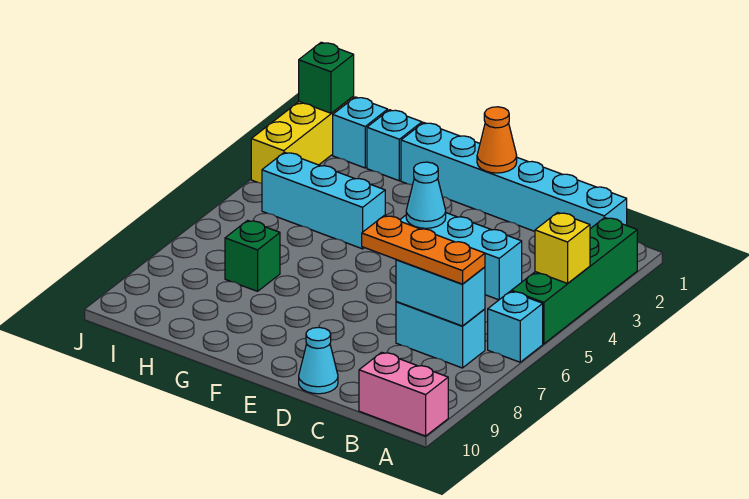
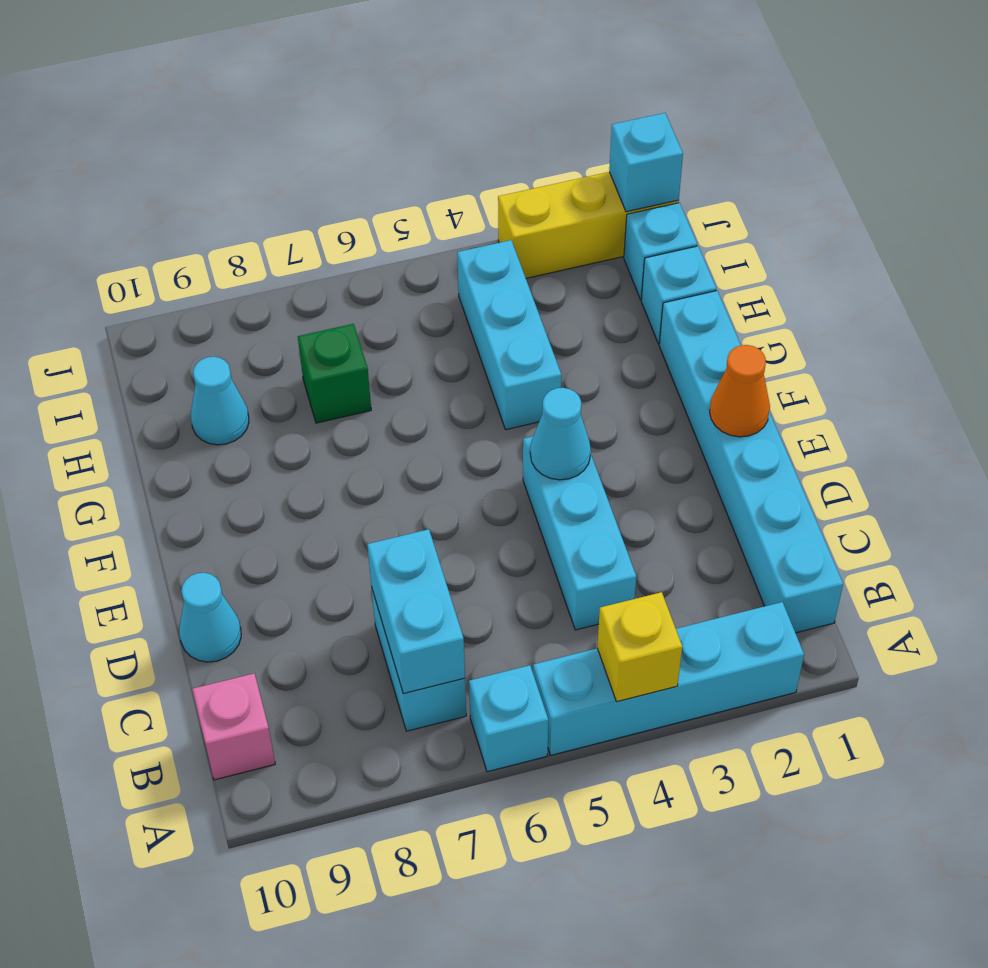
green brick A2:A5 level 1 -> cyan brick A2:A5 level 1
pink brick A10:B10 level 1 -> pink brick B10 level 1
orange plate B7:D7 level 3 -> none
none -> cyan cone H9 level 1
green brick J1 level 2 -> cyan brick J1 level 2

